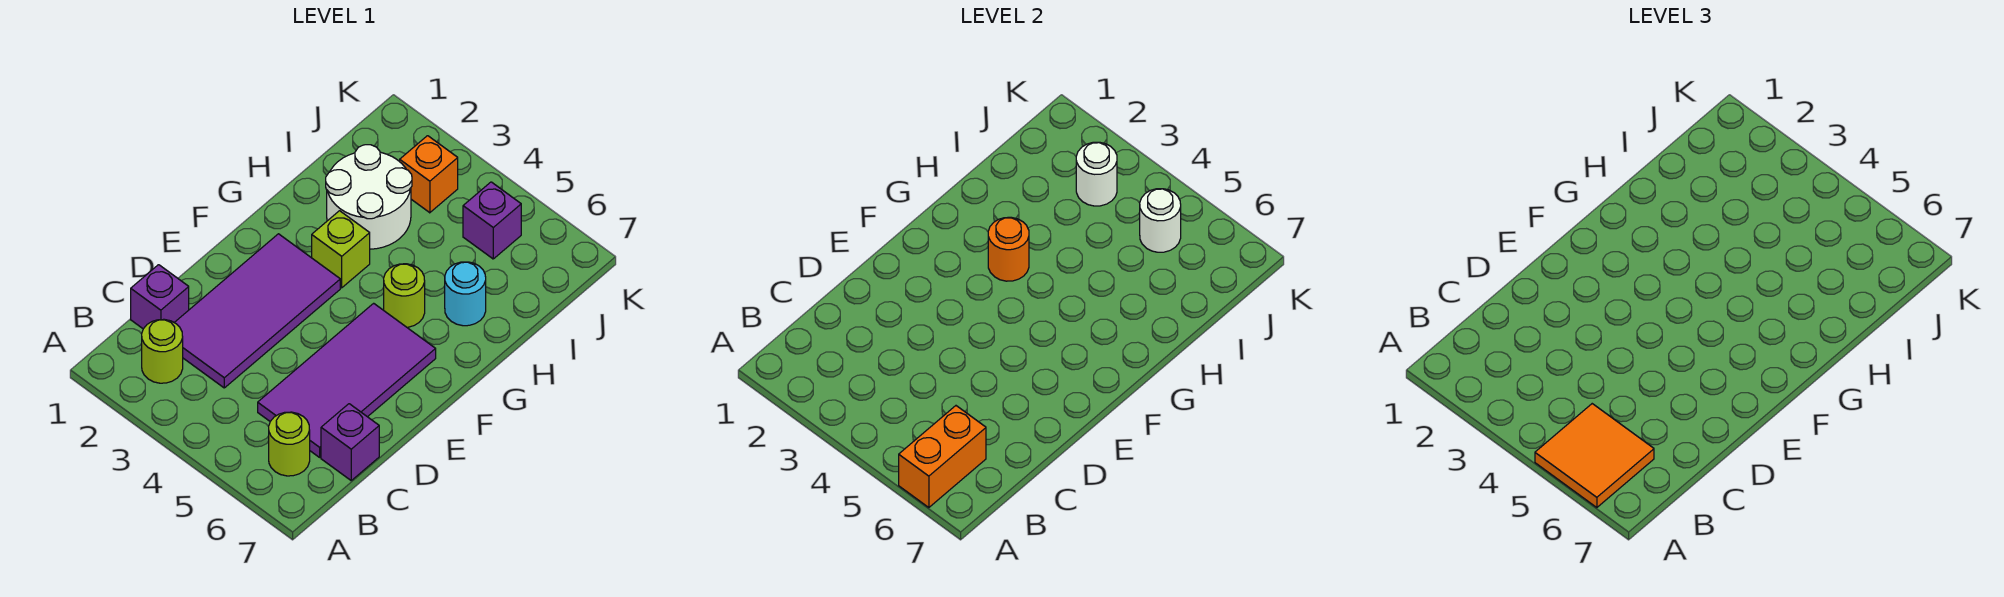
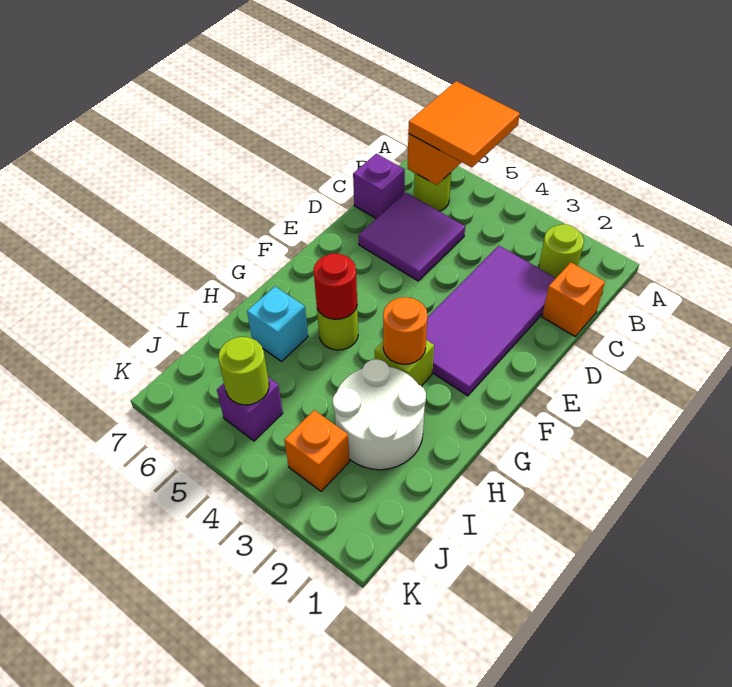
purple brick C1 level 1 -> orange brick C1 level 1
purple tile C5:F6 level 1 -> purple tile C5:D6 level 1
none -> red round brick G5 level 2
cyan round brick H6 level 1 -> cyan brick H6 level 1
white round brick J3 level 2 -> none
white round brick J5 level 2 -> lime round brick J5 level 2

